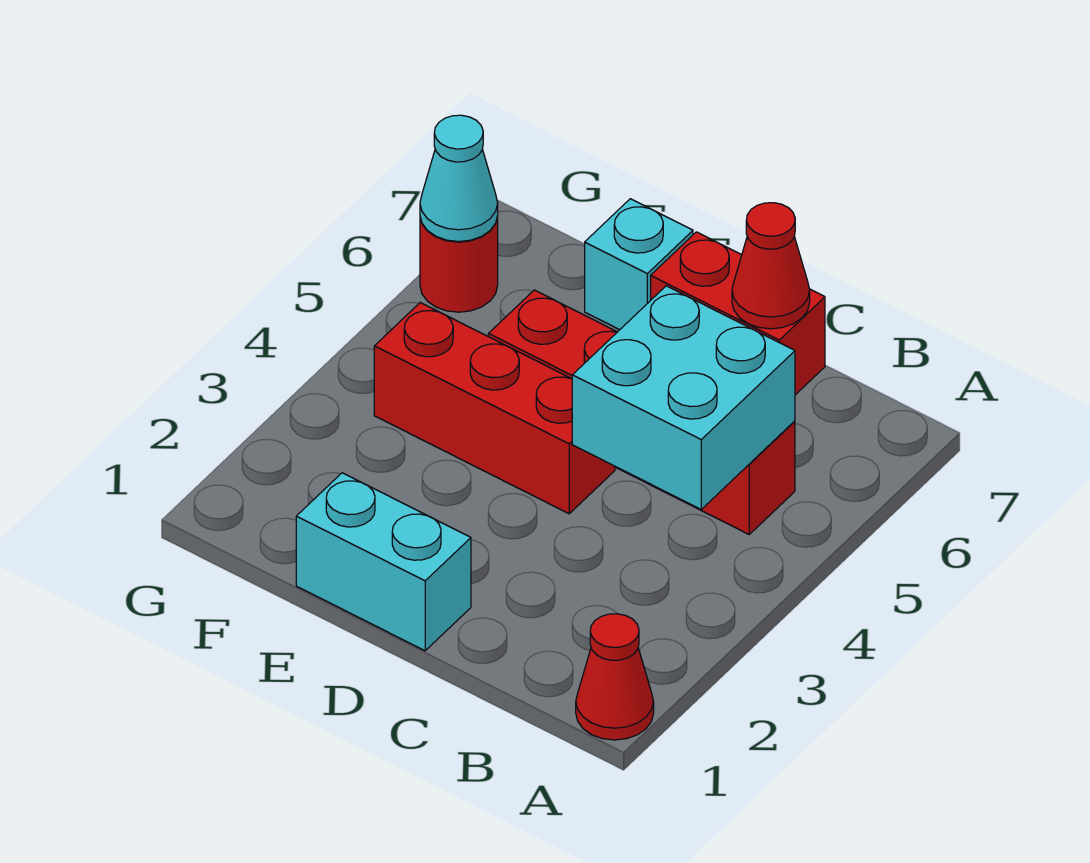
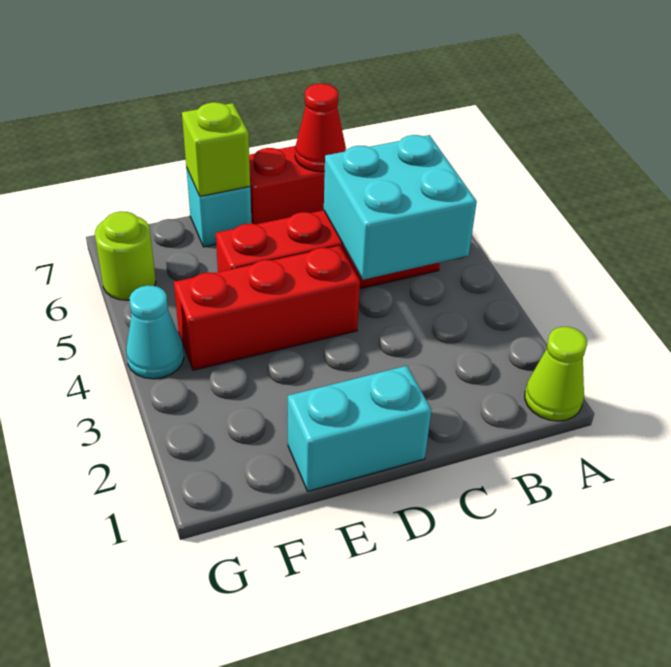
red cone A1 level 1 -> lime cone A1 level 1
none -> lime brick E7 level 2
red round brick G6 level 1 -> lime round brick G6 level 1
cyan cone G6 level 2 -> cyan cone G4 level 1

